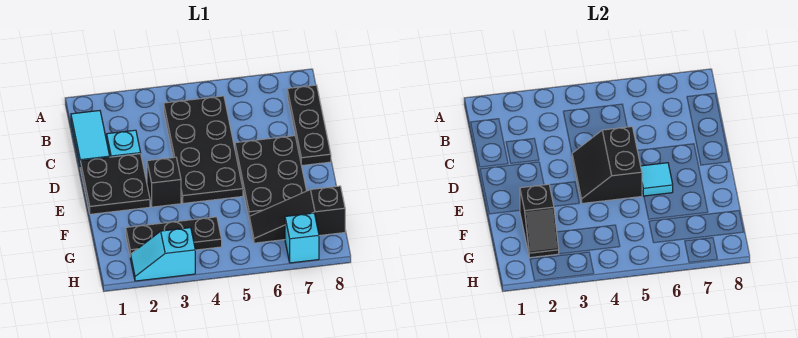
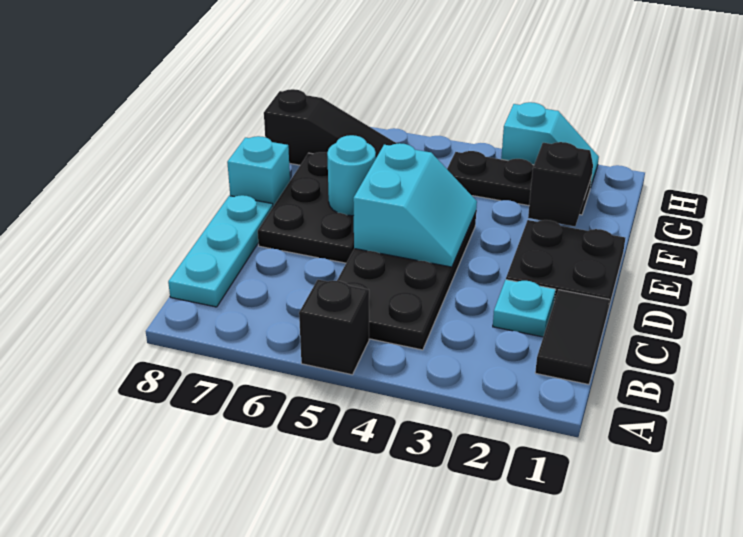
cyan tile B1:C1 level 1 -> black tile B1:C1 level 1
black plate B8:D8 level 1 -> cyan plate B8:D8 level 1
black slope D4:E5 level 2 top 5 -> cyan slope D4:E5 level 2 top 5
black brick E3 level 1 -> black brick A5 level 1
cyan tile E6 level 2 -> cyan round brick E6 level 2
cyan brick H7 level 1 -> cyan brick E8 level 1

